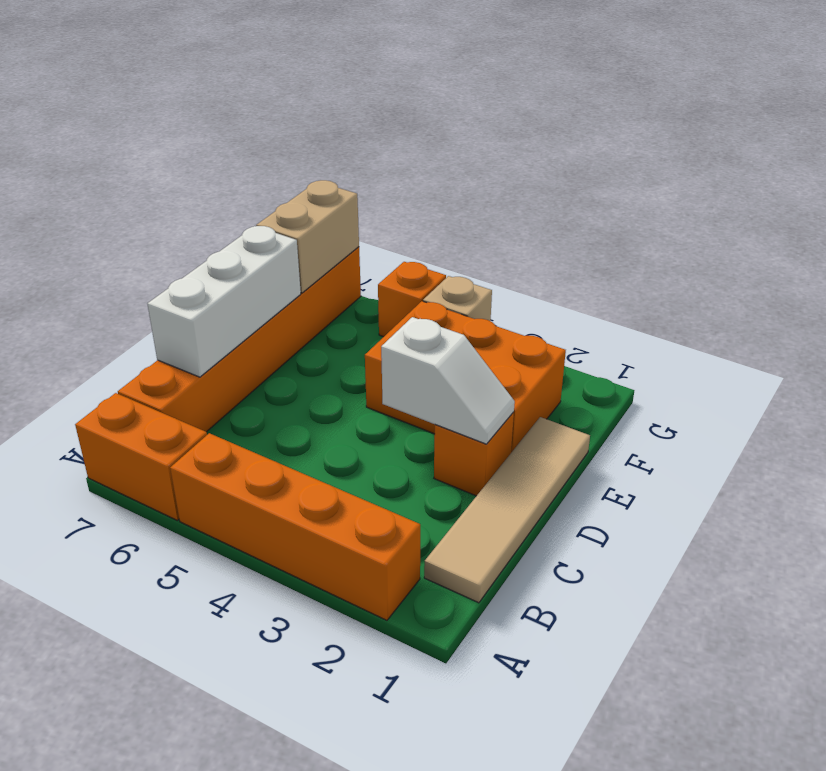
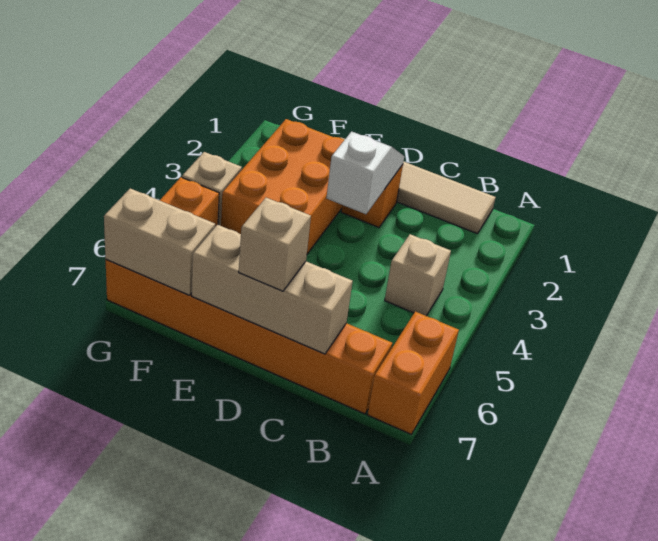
orange brick A2:A5 level 1 -> none
none -> tan brick B4 level 1
white brick C7:E7 level 2 -> tan brick C7:E7 level 2
none -> tan brick D7 level 3

